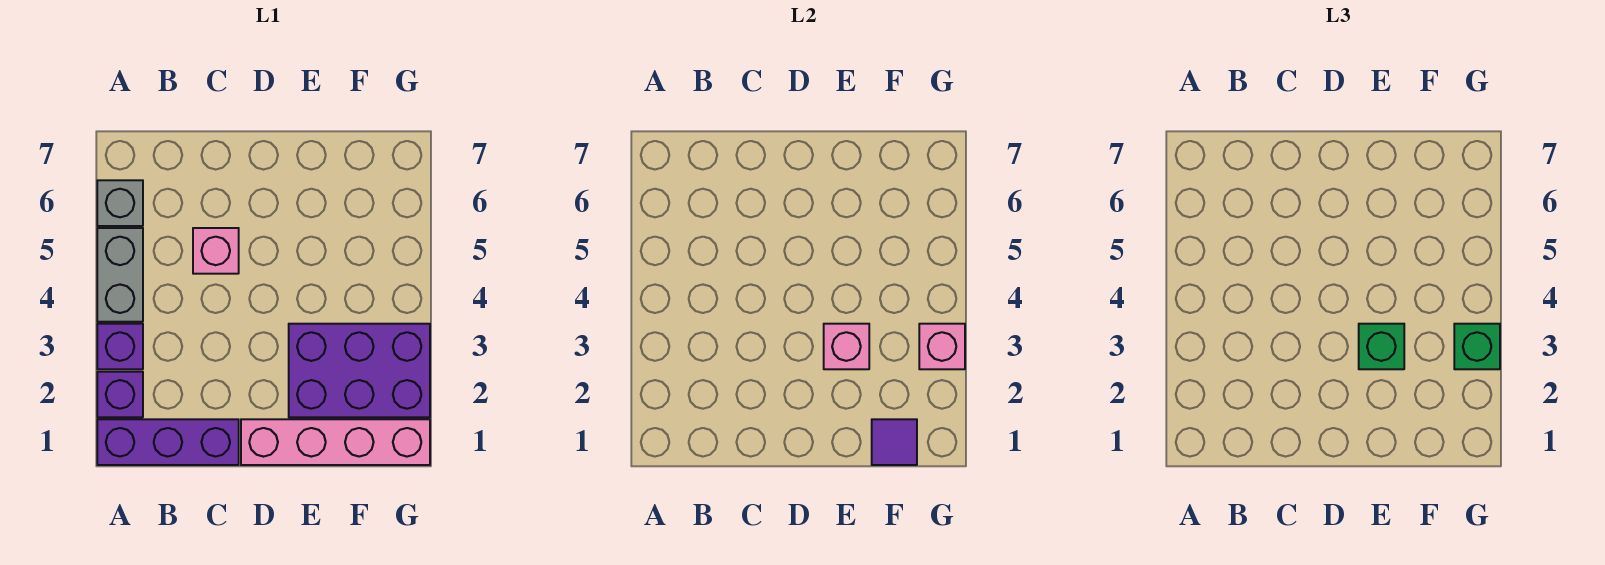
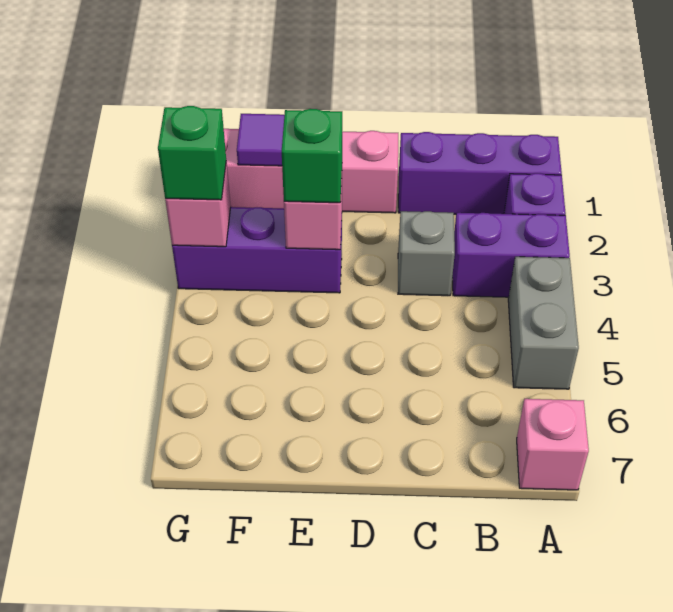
purple brick A3 level 1 -> purple brick A3:B3 level 1
grey brick A6 level 1 -> grey brick C3 level 1
pink brick C5 level 1 -> pink brick A7 level 1
purple brick E2:G3 level 1 -> purple brick E3:G3 level 1

